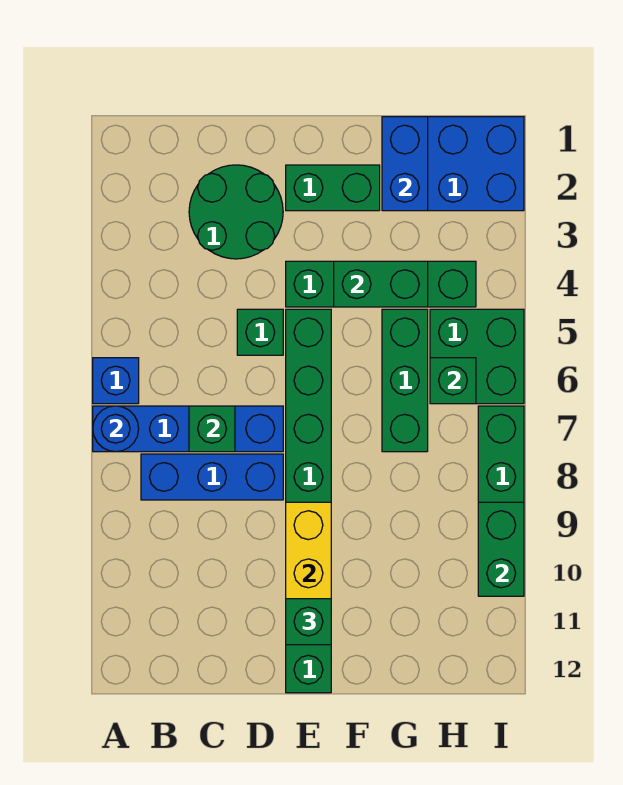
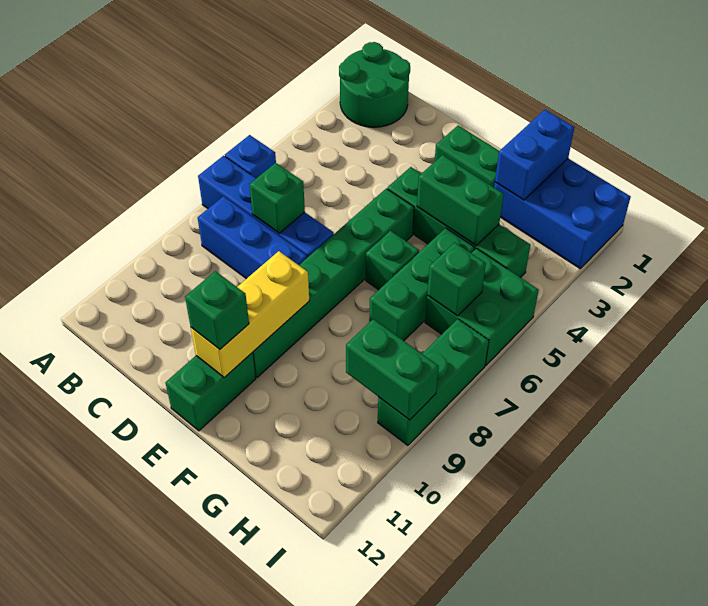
blue round brick A7 level 2 -> none
green round brick C2:D3 level 1 -> green round brick A1:B2 level 1
green brick D5 level 1 -> green brick F6 level 1
green brick I9:I10 level 2 -> green brick H9:I9 level 2

